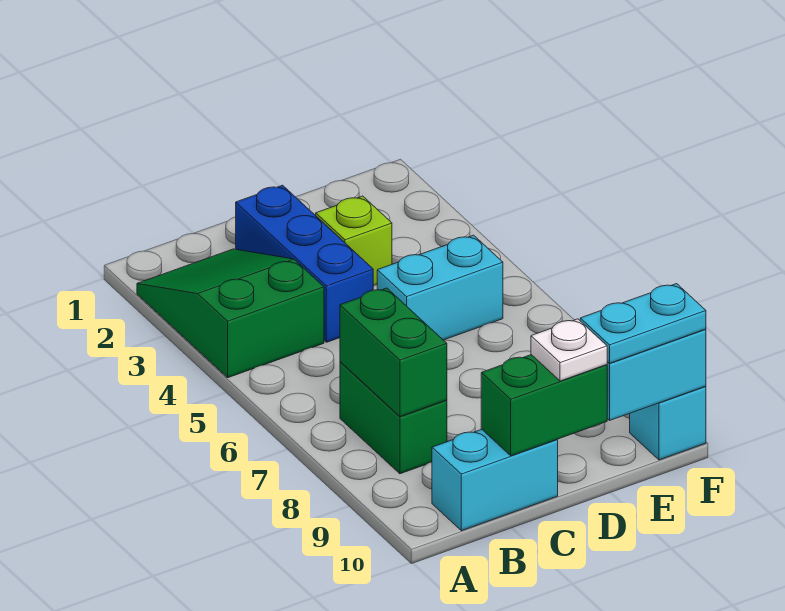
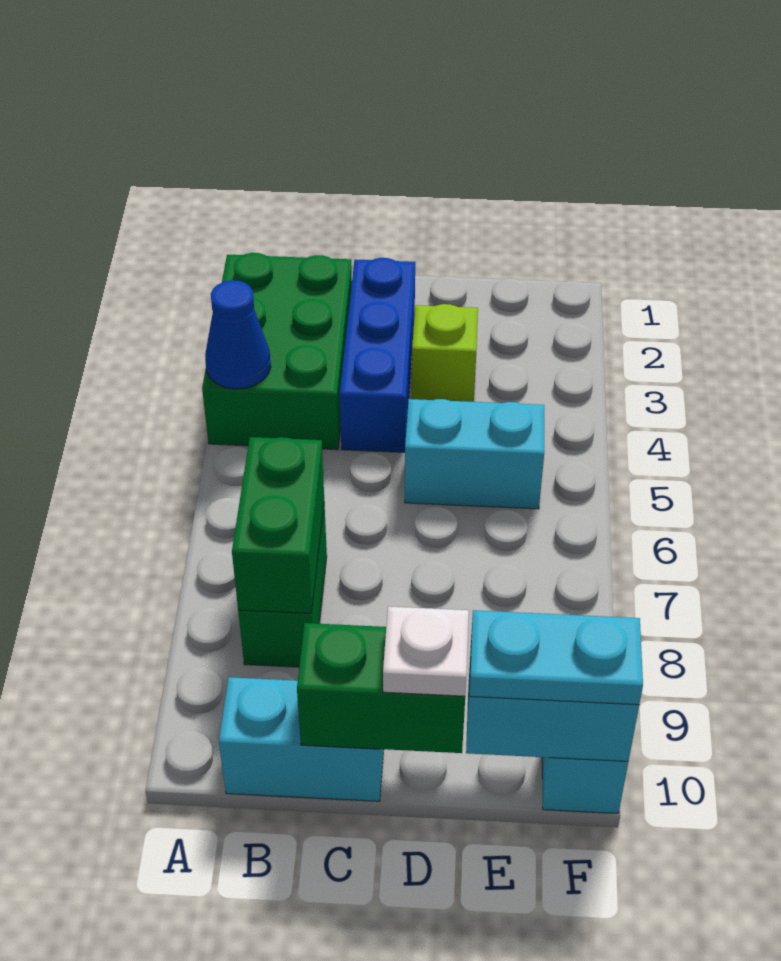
green slope A2:B4 level 1 top 4 -> green brick A2:B4 level 1
none -> blue cone A4 level 2

